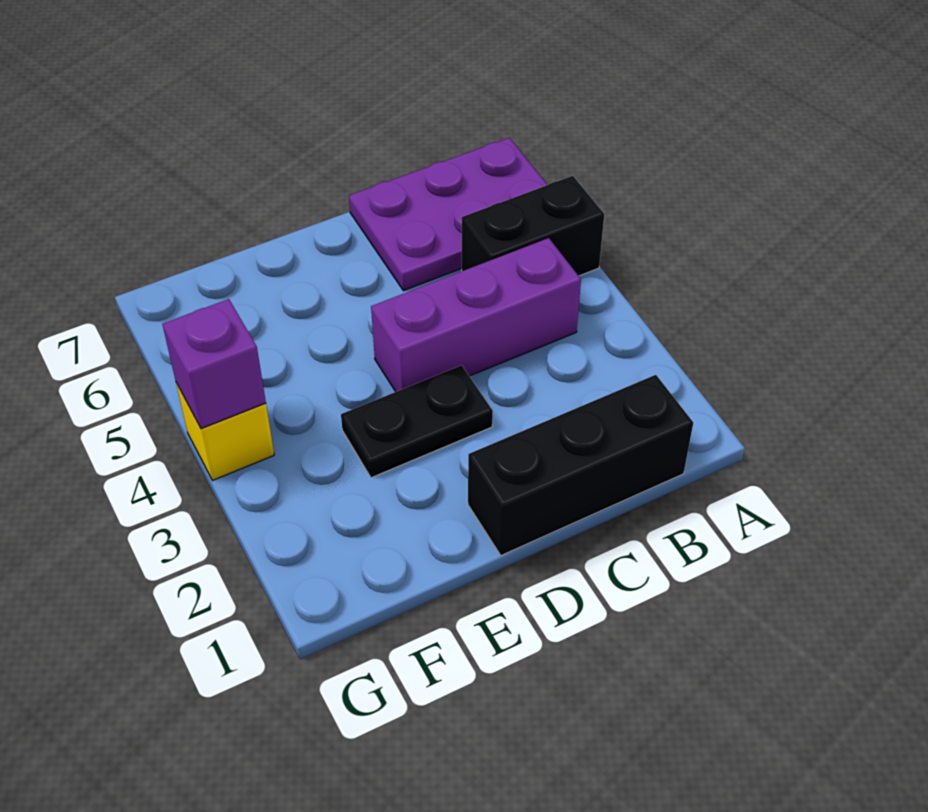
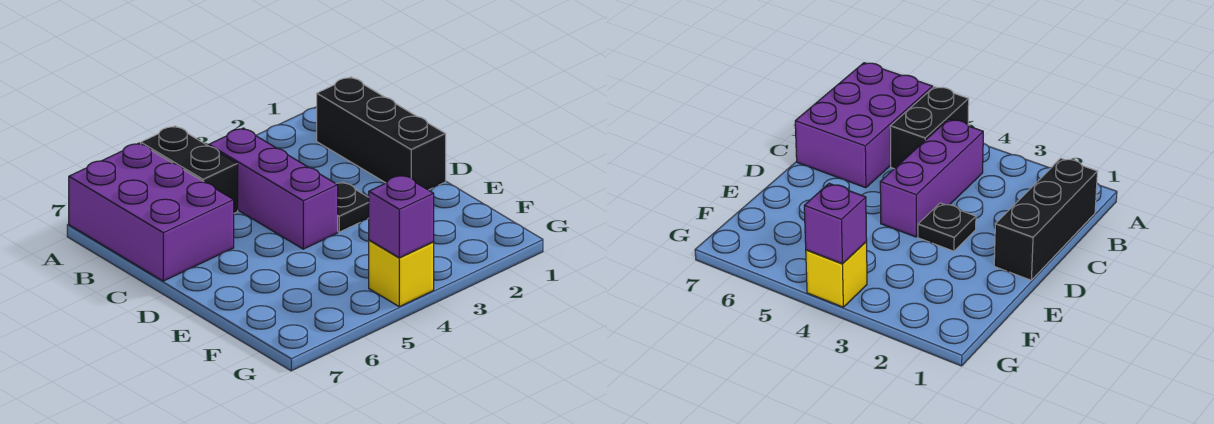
purple plate A6:C7 level 1 -> purple brick A6:C7 level 1
black plate D3:E3 level 1 -> black plate D3 level 1

